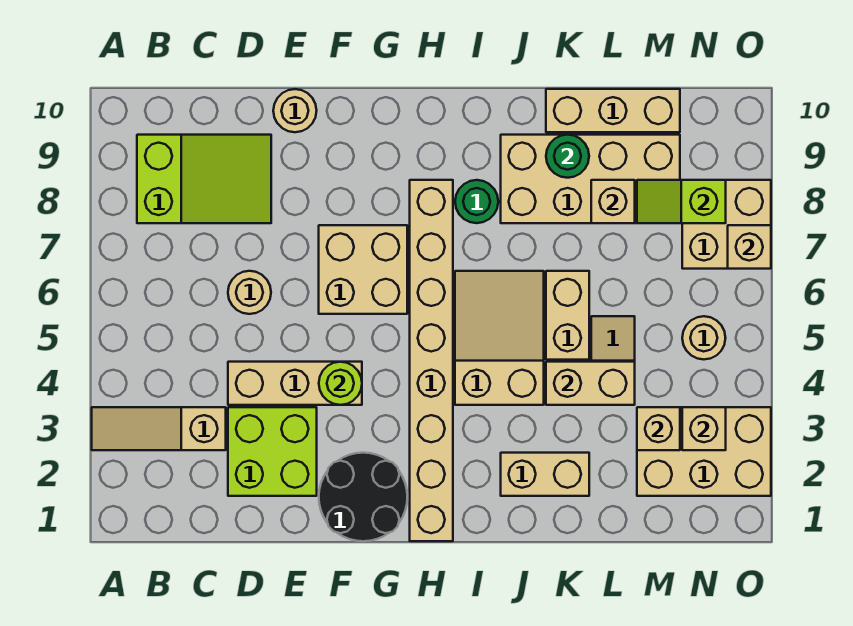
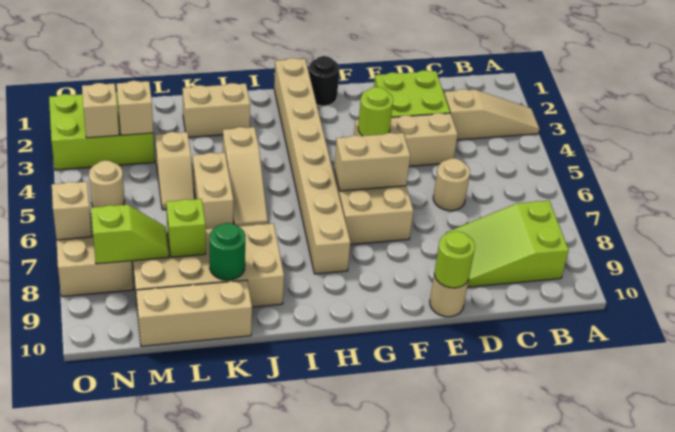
none -> lime round brick E10 level 2
black round brick F1:G2 level 1 -> black round brick G1 level 1
tan slope I4:J6 level 1 top 4 -> tan slope J4:J6 level 1 top 4
green round brick I8 level 1 -> none
tan brick K4:L4 level 2 -> tan brick F6:G6 level 2
tan brick L8 level 2 -> lime brick L8 level 2
tan brick M2:O3 level 1 -> lime brick M2:O3 level 1

